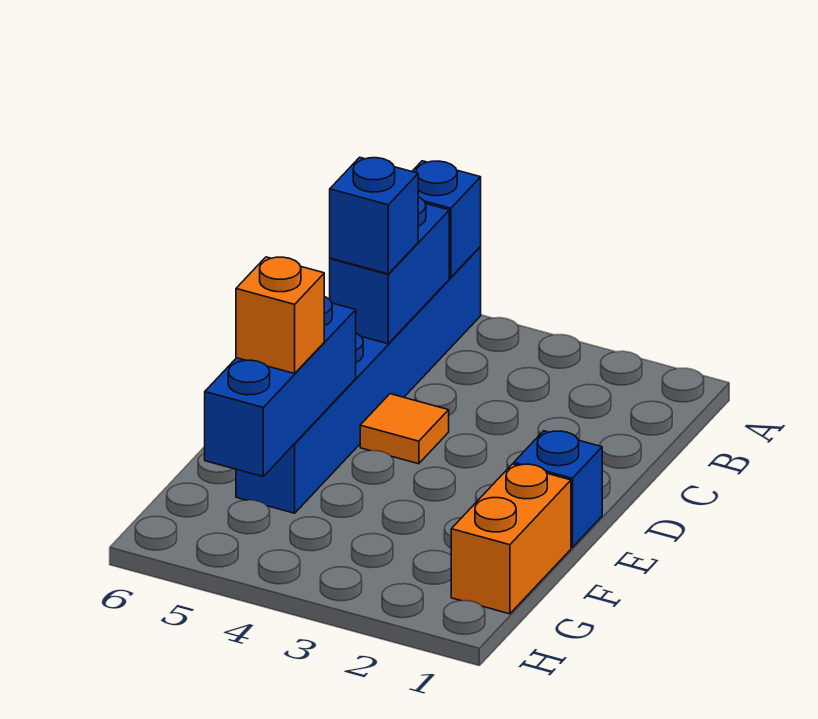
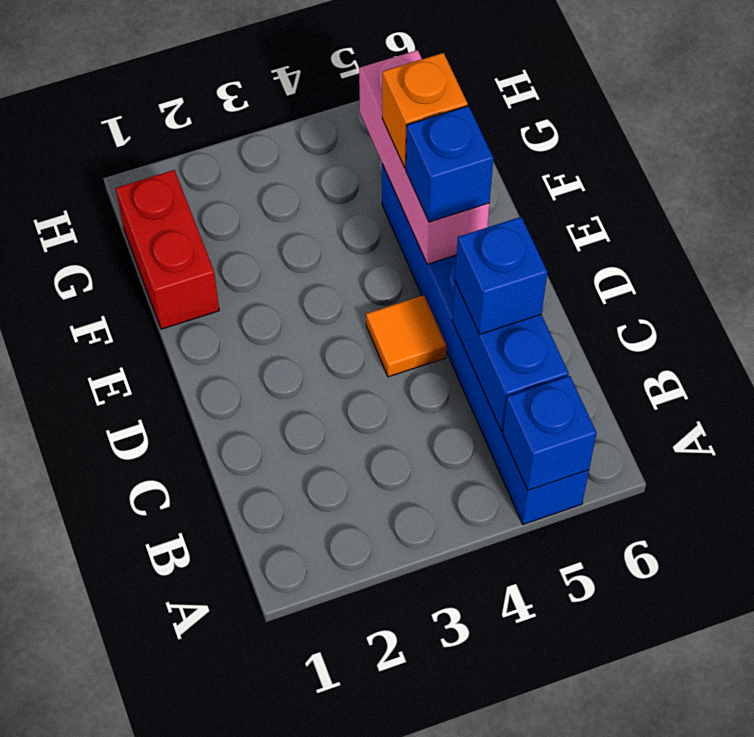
blue brick E1 level 1 -> blue brick E5 level 3
blue brick E5:G5 level 2 -> pink brick E5:G5 level 2
orange brick F1:G1 level 1 -> red brick F1:G1 level 1

